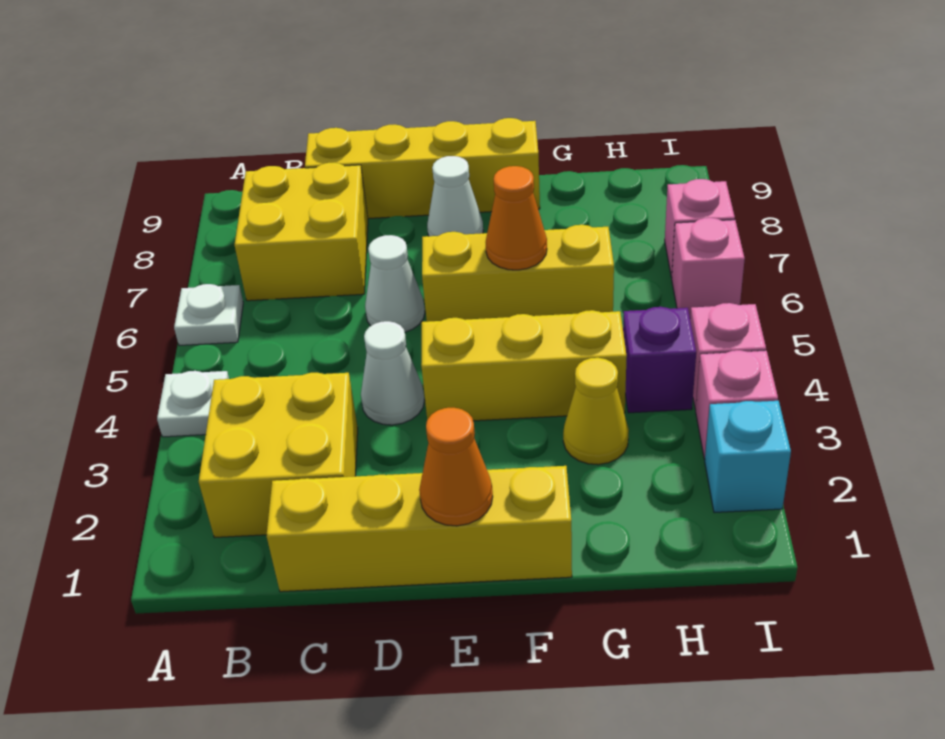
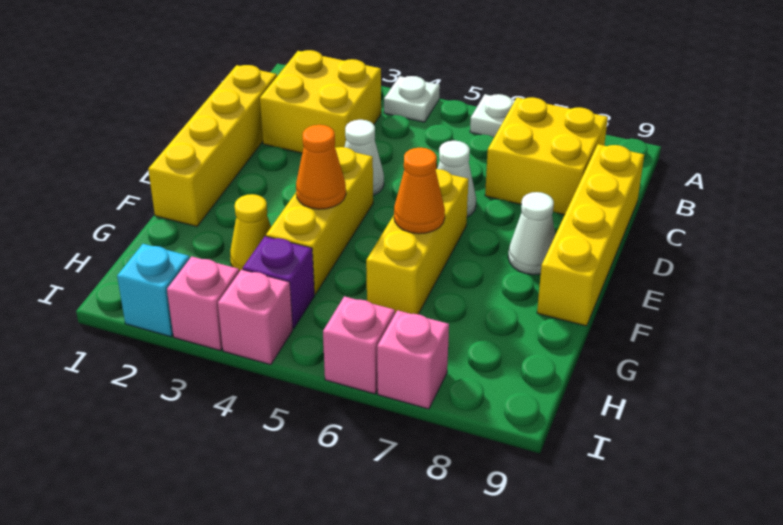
orange cone E1 level 2 -> orange cone F4 level 2

